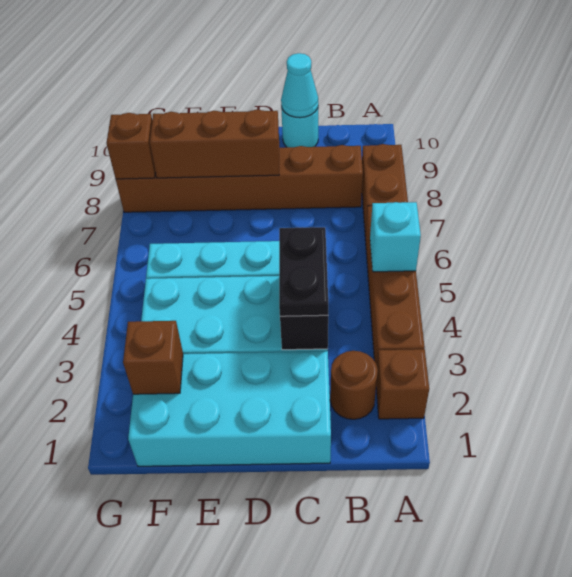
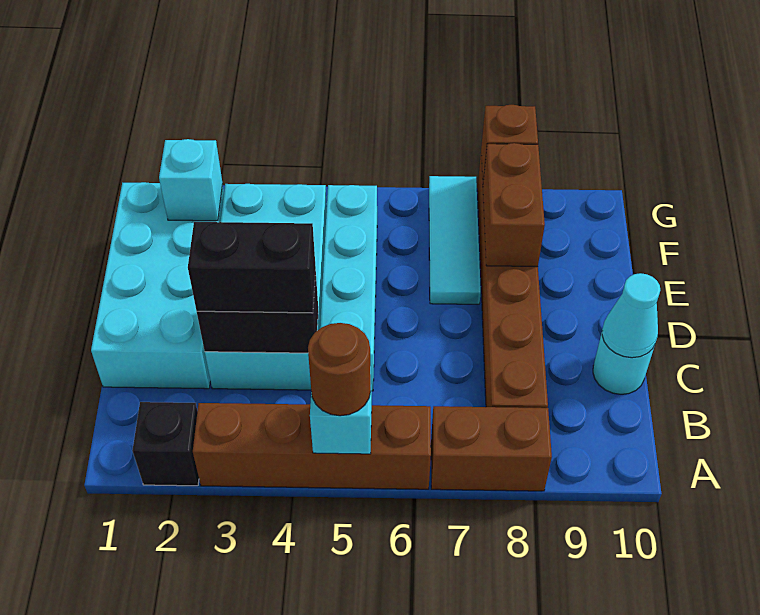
brown brick A2 level 1 -> black brick A2 level 1
brown round brick B2 level 1 -> brown round brick A5 level 3
black plate C3:C4 level 3 -> black brick C3:C4 level 3
brown brick D8:F8 level 2 -> brown brick E8:F8 level 2
none -> cyan tile E7:G7 level 1
brown brick F2 level 2 -> cyan brick F2 level 2

